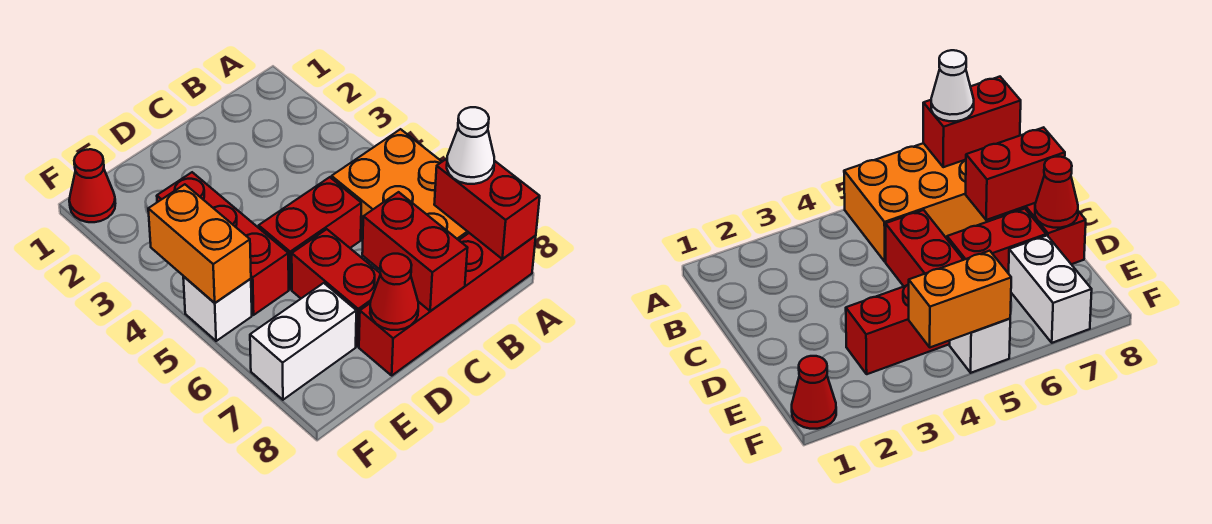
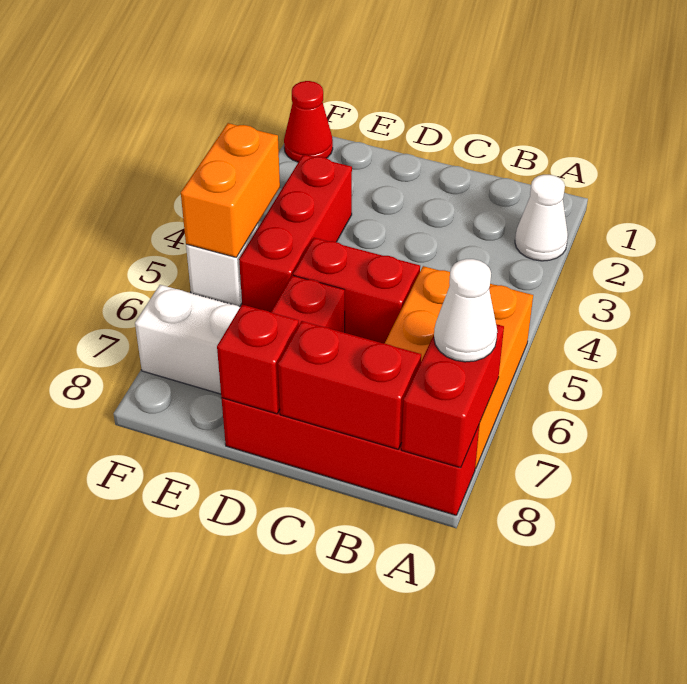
none -> white cone A2 level 1
red brick C7:C8 level 2 -> red brick B8:C8 level 2
red cone D8 level 2 -> red brick D8 level 2

